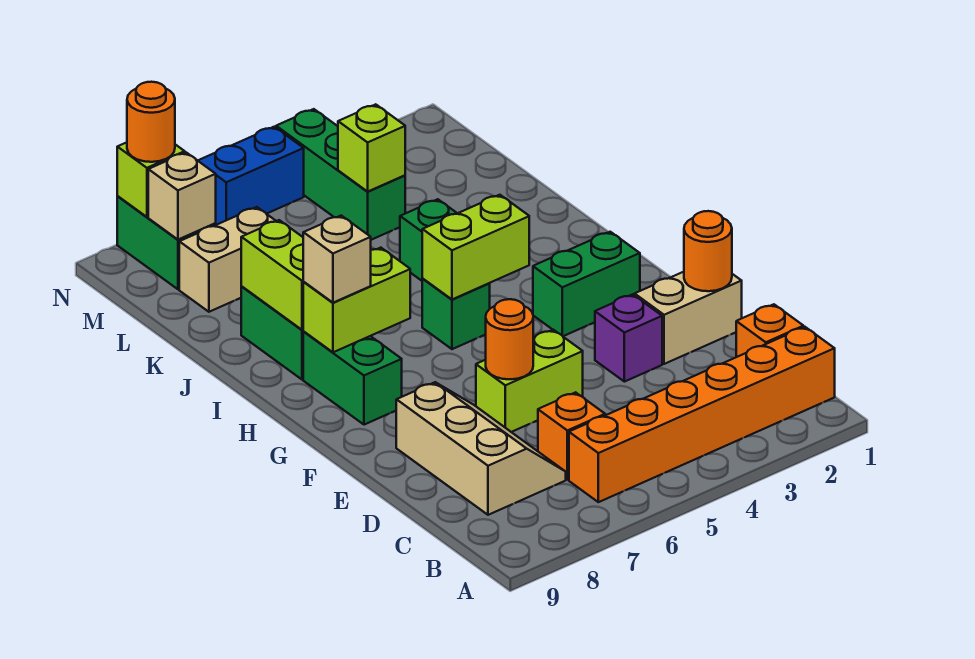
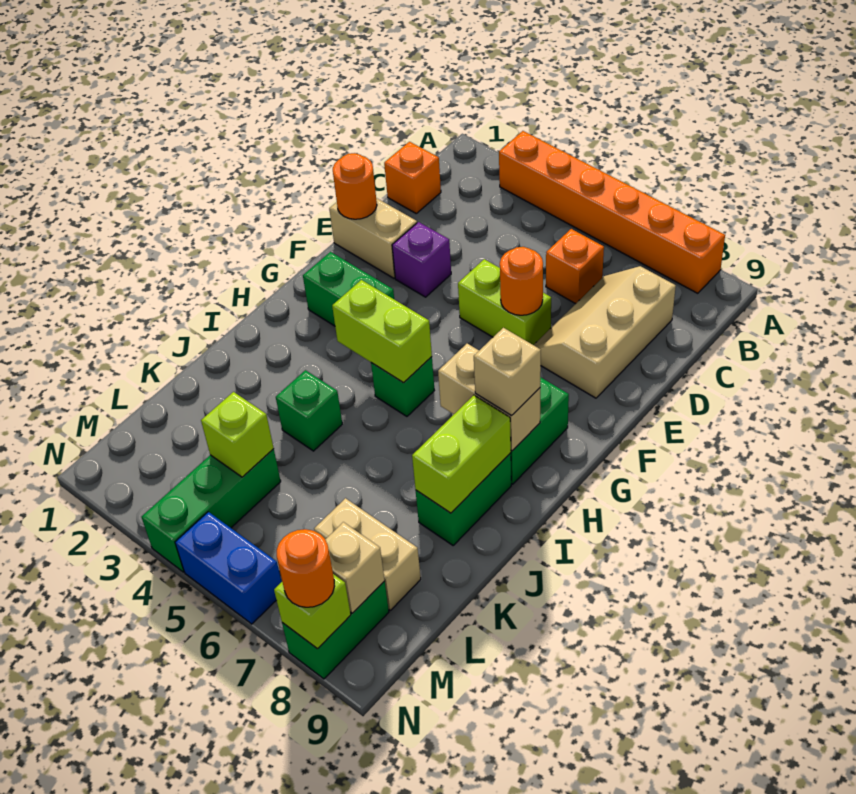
orange brick B1:B6 level 1 -> orange brick A3:A8 level 1
lime brick H7:H8 level 2 -> tan brick H7:H8 level 2

